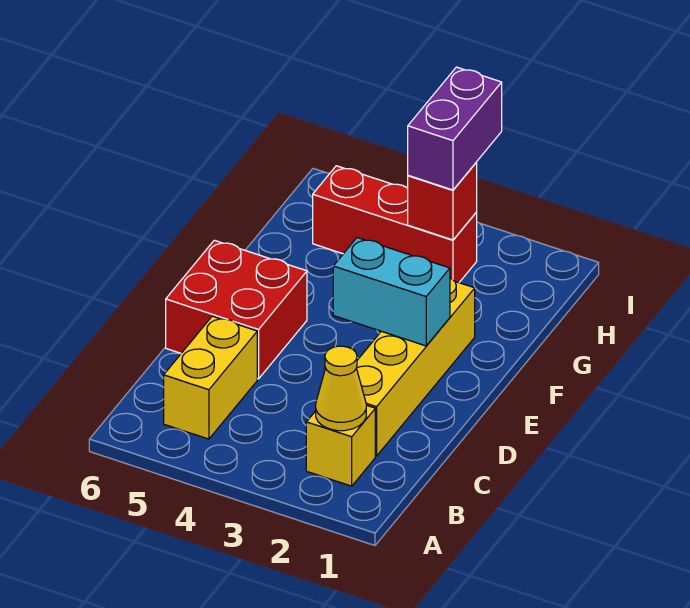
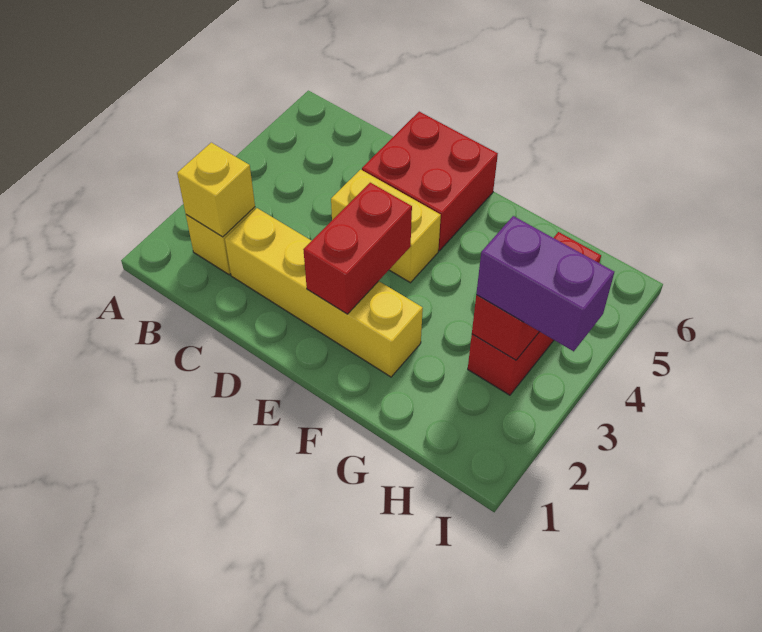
yellow cone B2 level 2 -> yellow brick B2 level 2
yellow brick B5:C5 level 1 -> yellow brick D4:E4 level 1
cyan brick E2:E3 level 2 -> red brick E2:E3 level 2

